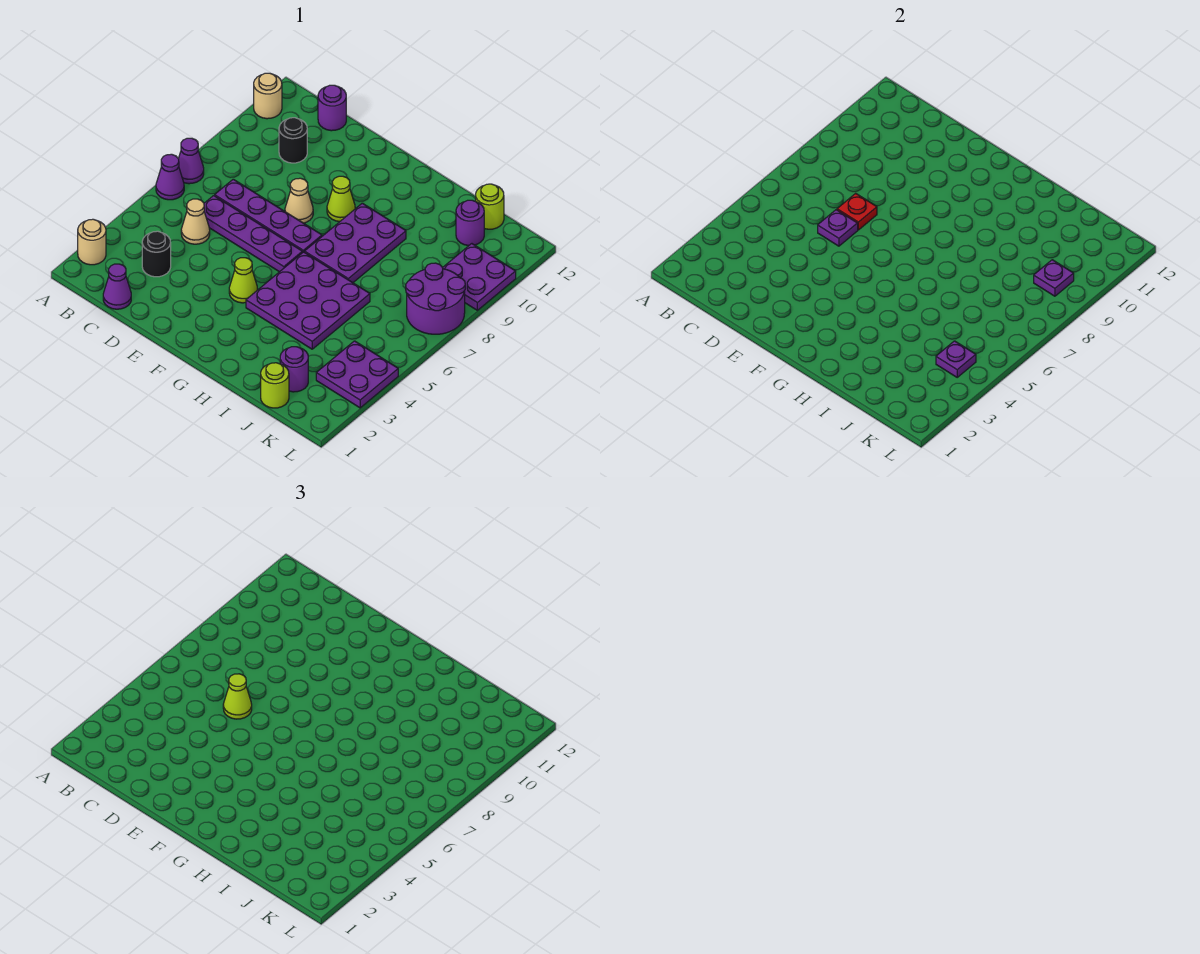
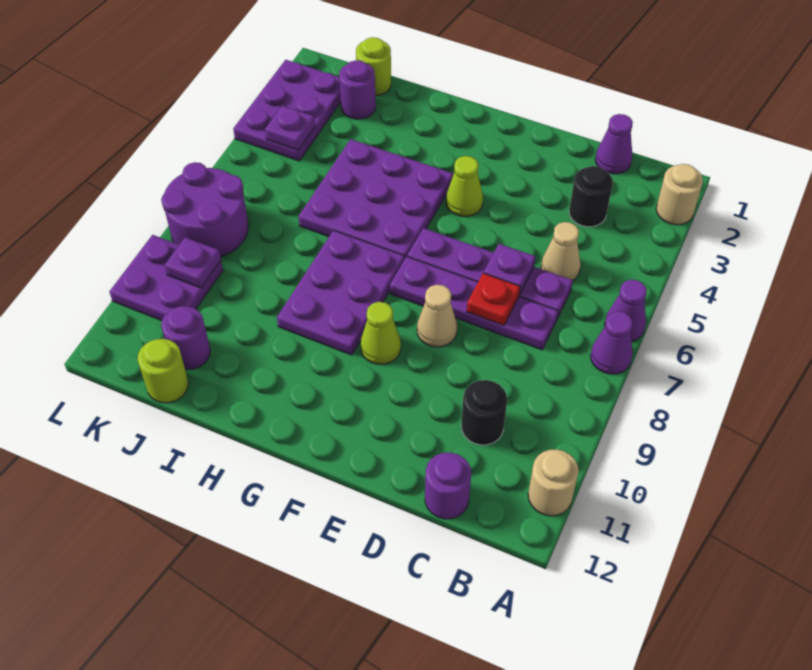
lime cone D6 level 3 -> none
purple plate K3:L4 level 1 -> purple plate K2:L4 level 1

